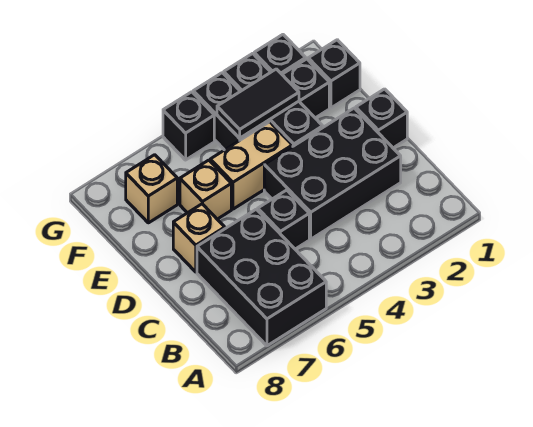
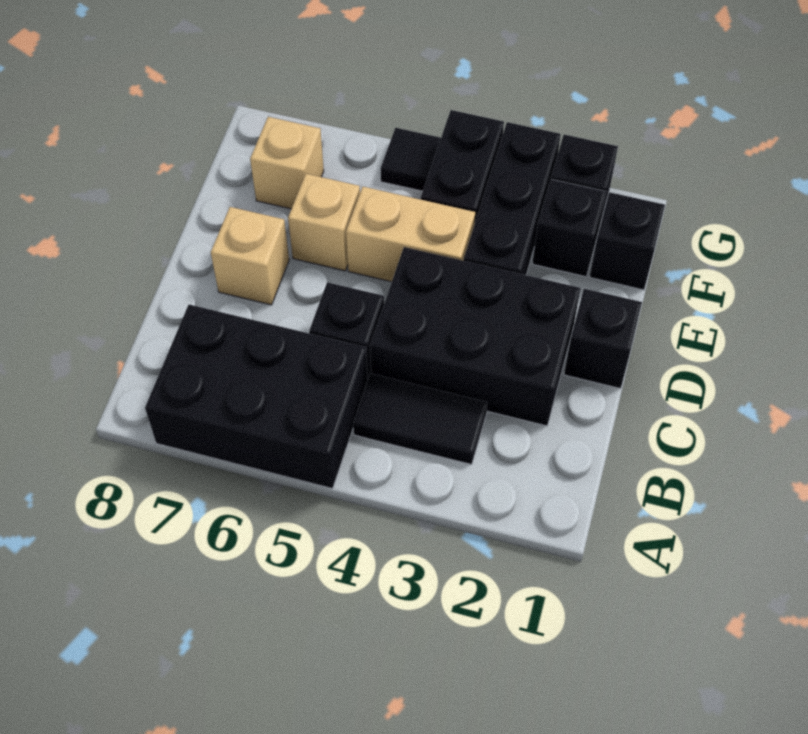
black brick A6:C7 level 1 -> black brick A5:B7 level 1
black tile F3:F4 level 2 -> black tile B3:B4 level 1
black brick G5 level 1 -> black tile G5 level 1

